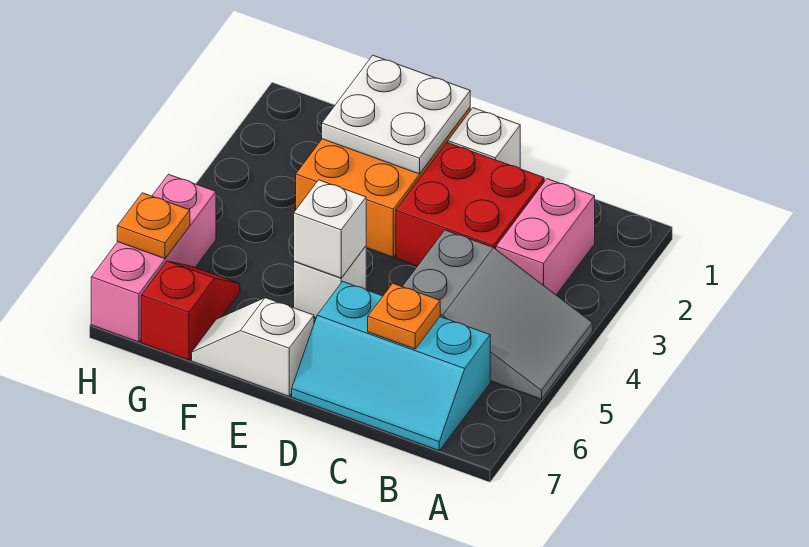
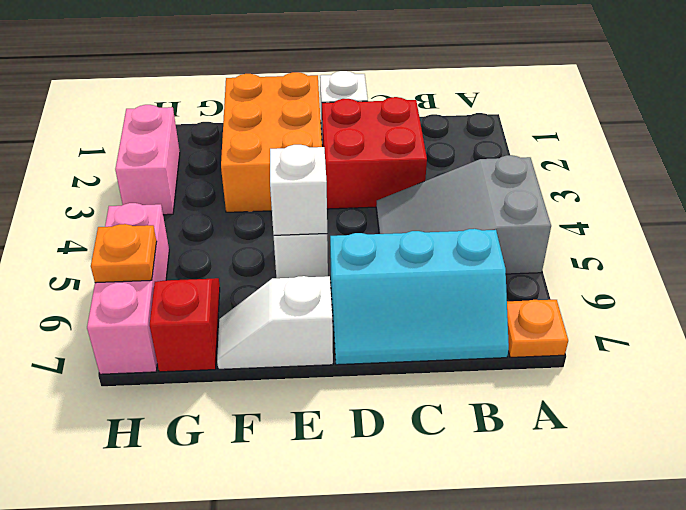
grey slope A4:C5 level 1 top C -> grey slope A4:C5 level 1 top A
pink brick B2:B3 level 1 -> pink brick H2:H3 level 1
orange plate C6 level 2 -> orange plate A7 level 1
white plate E1:F2 level 2 -> none

